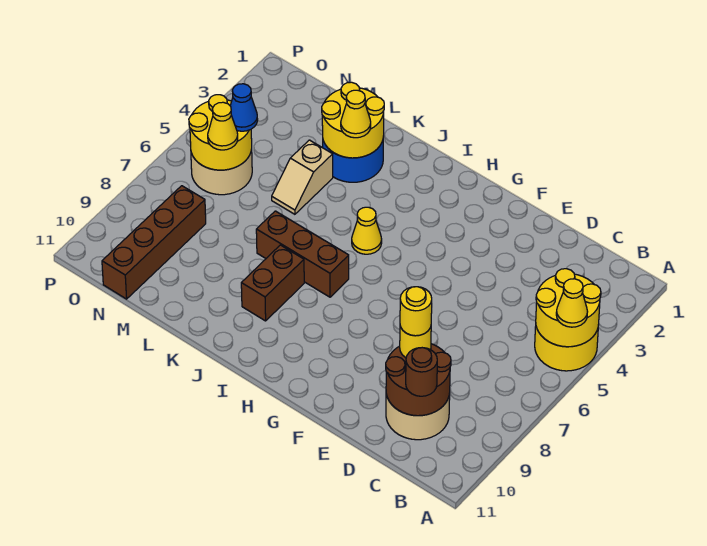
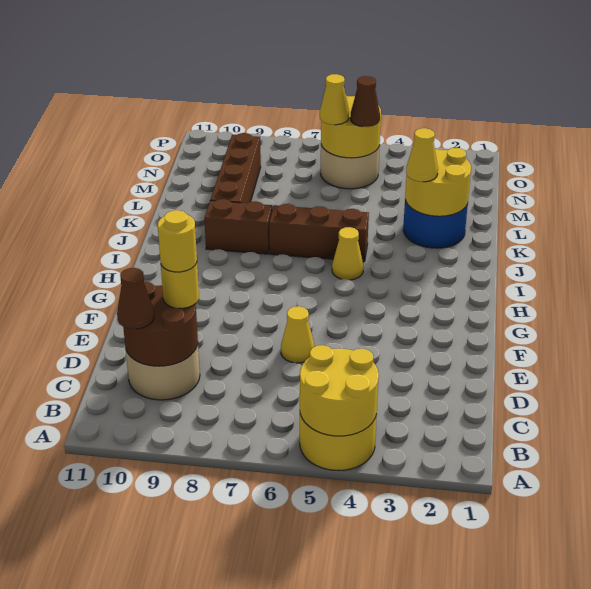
yellow cone A5 level 3 -> yellow cone E6 level 1
brown round brick C10 level 3 -> brown cone C10 level 3
brown brick I7:K7 level 1 -> brown brick J5:J7 level 1
tan slope L4:L5 level 1 top 4 -> none
blue cone N5 level 3 -> brown cone N5 level 3
brown brick N8:N11 level 1 -> brown brick K9:N9 level 1

